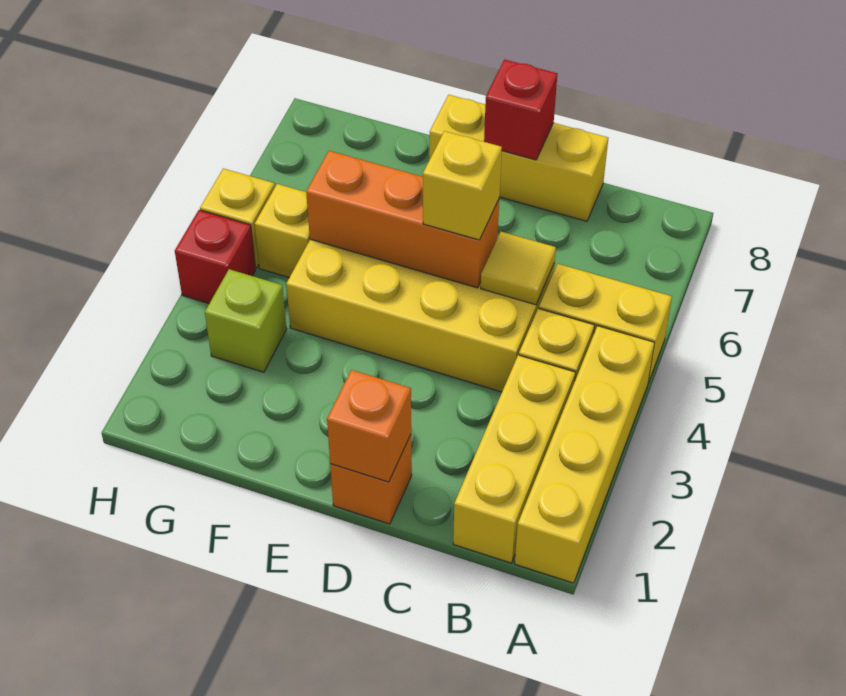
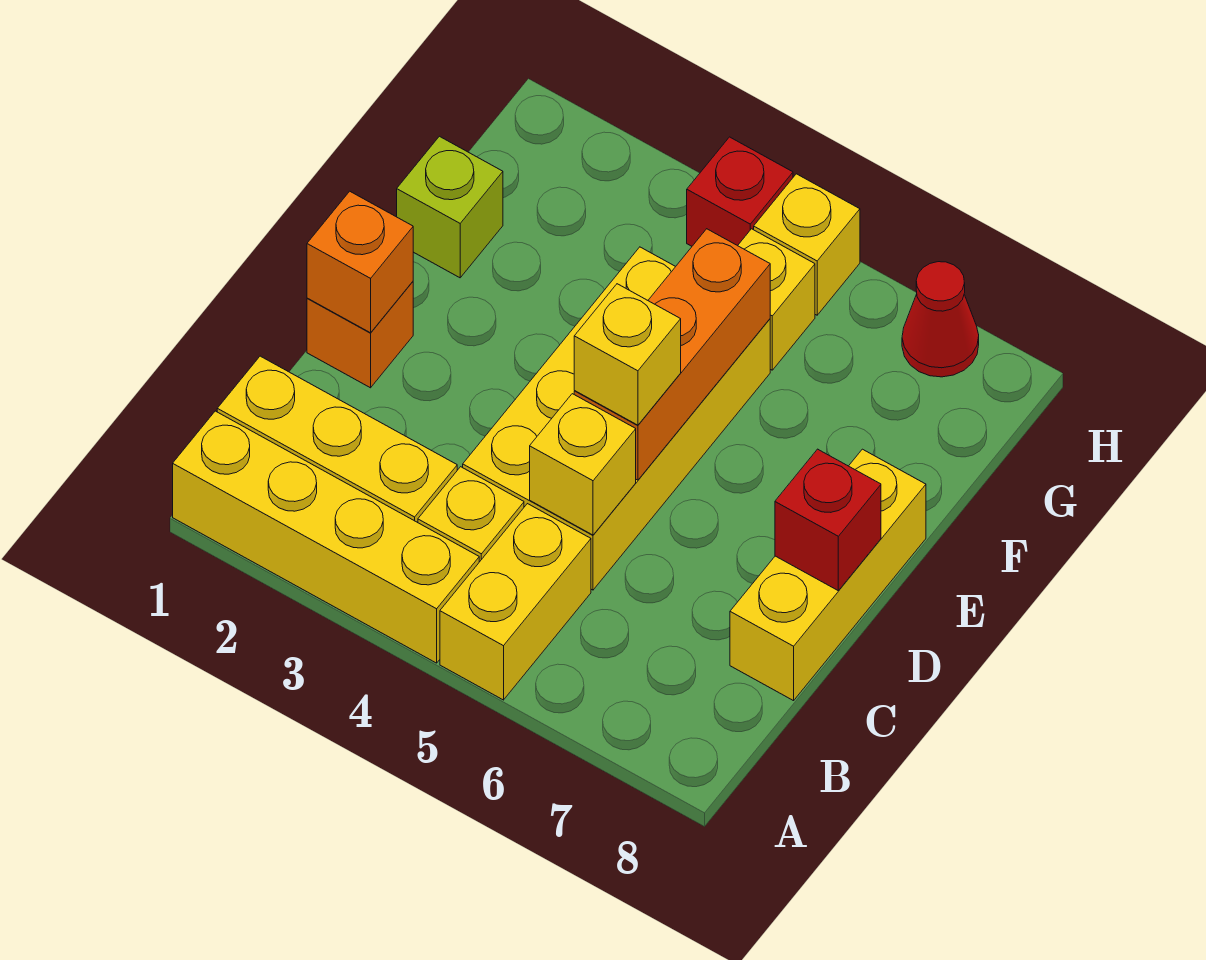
yellow tile C5 level 2 -> yellow brick C5 level 2
lime brick G3 level 1 -> lime brick F1 level 1
none -> red cone H7 level 1

